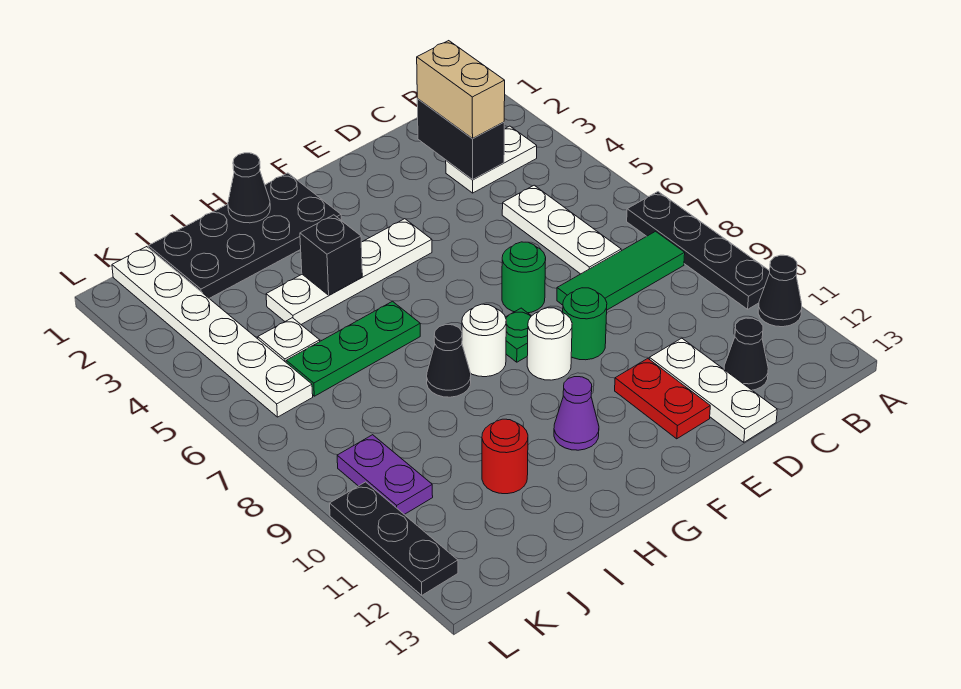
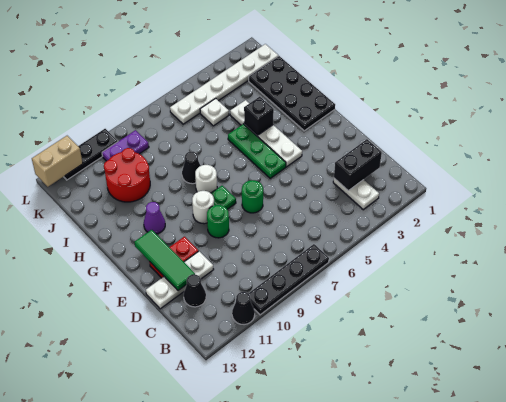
green tile B8:D8 level 1 -> green tile D12:F12 level 2
tan brick C2:C3 level 3 -> tan brick L12:L13 level 2
white plate C5:C7 level 1 -> none
black cone H1 level 2 -> none
green plate H6:J6 level 1 -> green plate F5:H5 level 1
red round brick I11 level 1 -> red round brick I10:J11 level 1

